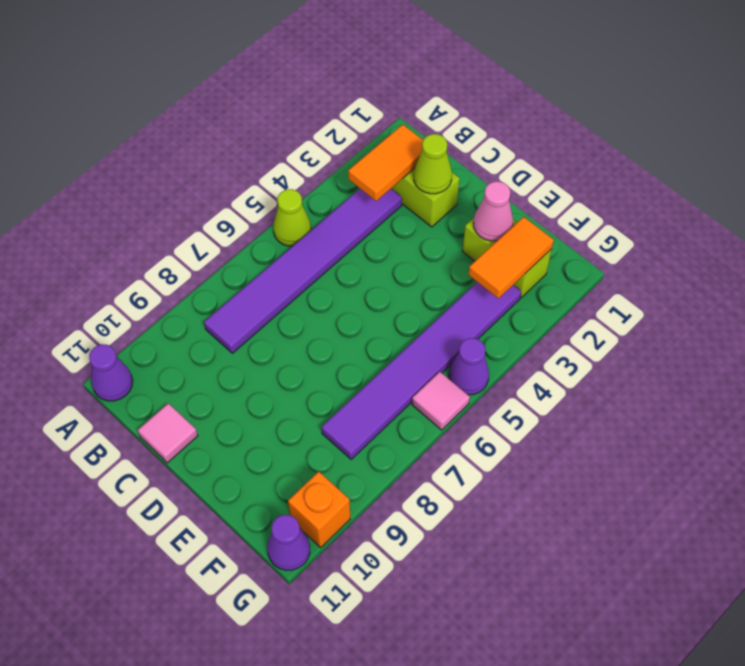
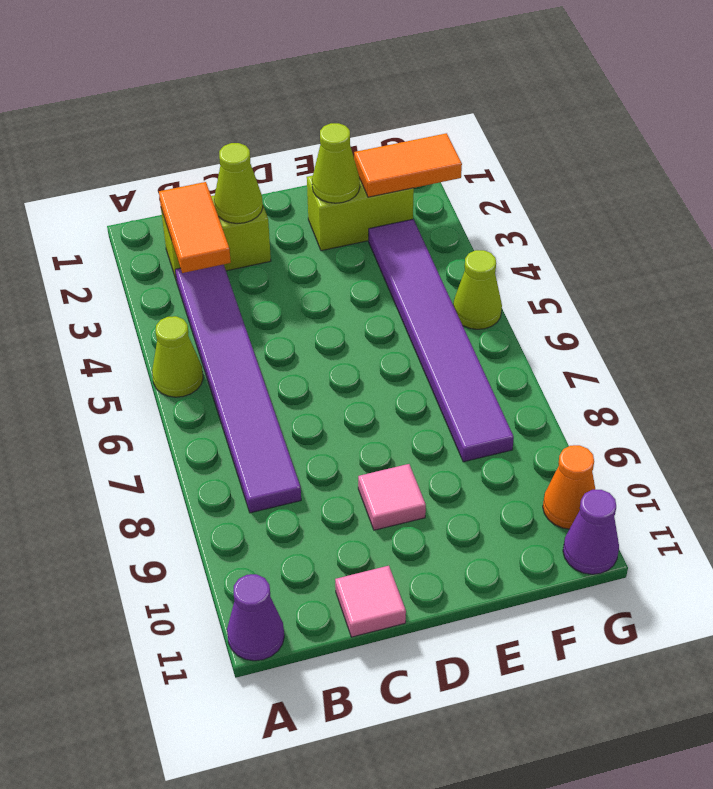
pink cone E2 level 2 -> lime cone E2 level 2
orange tile F2:F3 level 2 -> orange tile F2:G2 level 2
purple cone G5 level 1 -> lime cone G5 level 1
pink tile G6 level 1 -> pink tile D9 level 1
orange brick G10 level 1 -> orange cone G10 level 1

